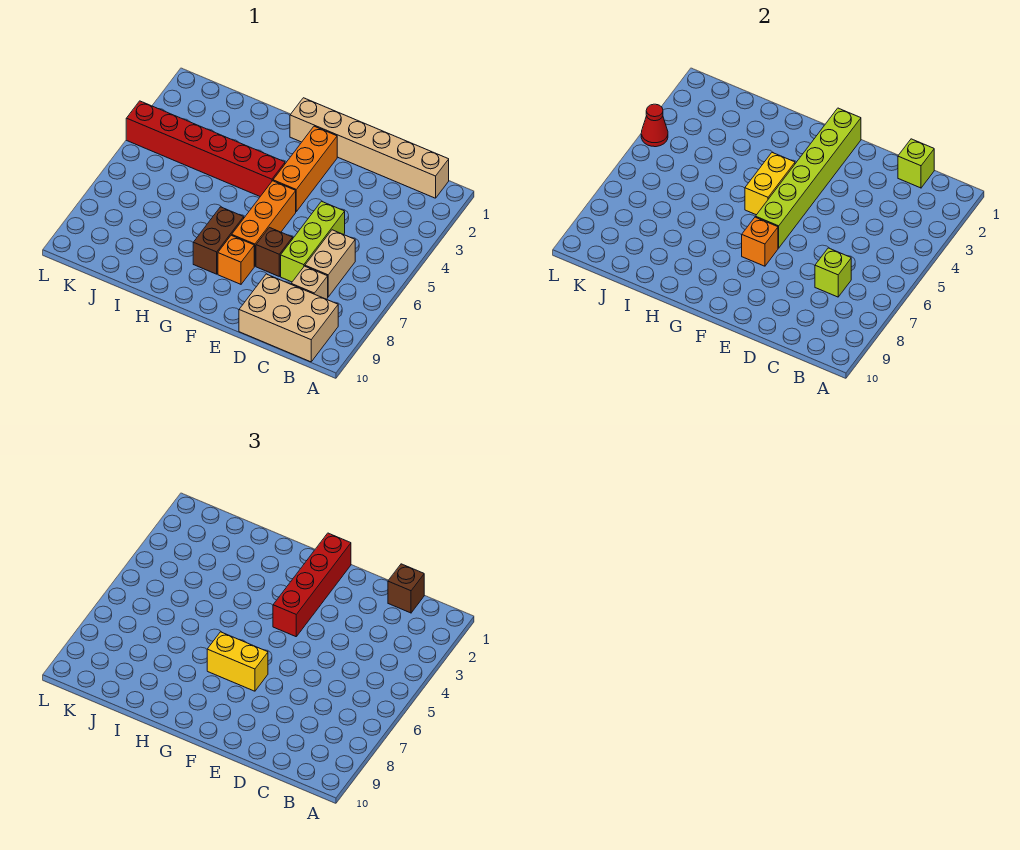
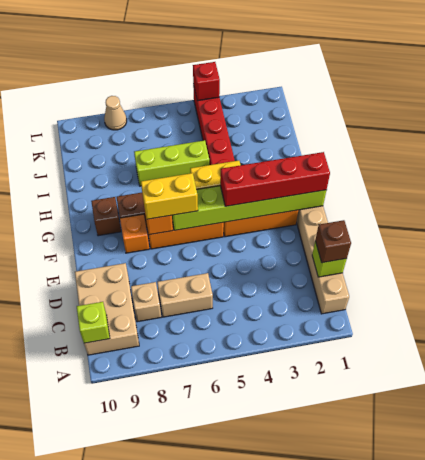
lime brick C7 level 2 -> lime brick B10 level 2
lime brick D5:D7 level 1 -> lime brick I5:I7 level 1
brown brick E7 level 1 -> brown brick G9 level 1
yellow brick F7:G7 level 3 -> yellow brick F6:F7 level 3
red cone L4 level 2 -> red brick L4 level 2
none -> tan cone L8 level 1

